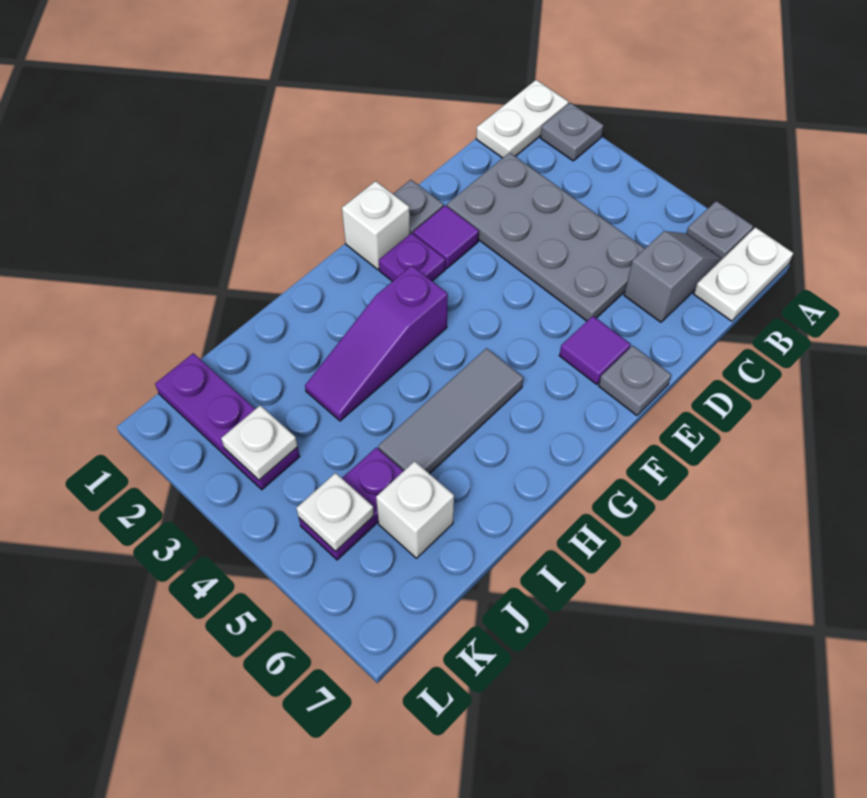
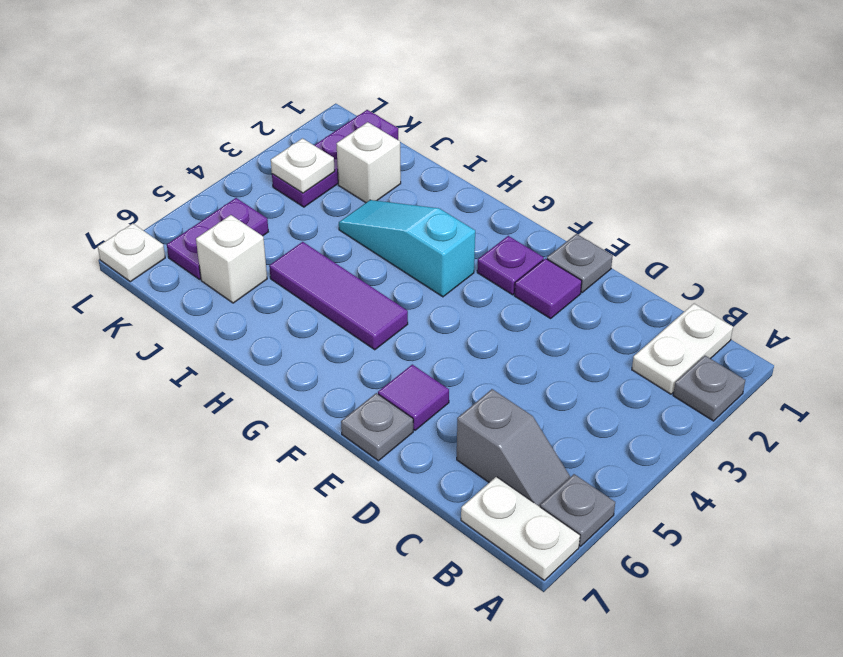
white plate A1:B1 level 1 -> white plate B1:B2 level 1
grey plate C2:D5 level 1 -> none
white brick F1 level 1 -> white brick J2 level 1
purple slope G3:I3 level 1 top G -> cyan slope G3:I3 level 1 top G
grey tile G5:I5 level 1 -> purple tile G5:I5 level 1
purple plate J5:K5 level 1 -> purple plate K5:K6 level 1
white plate K5 level 2 -> white plate L7 level 1

